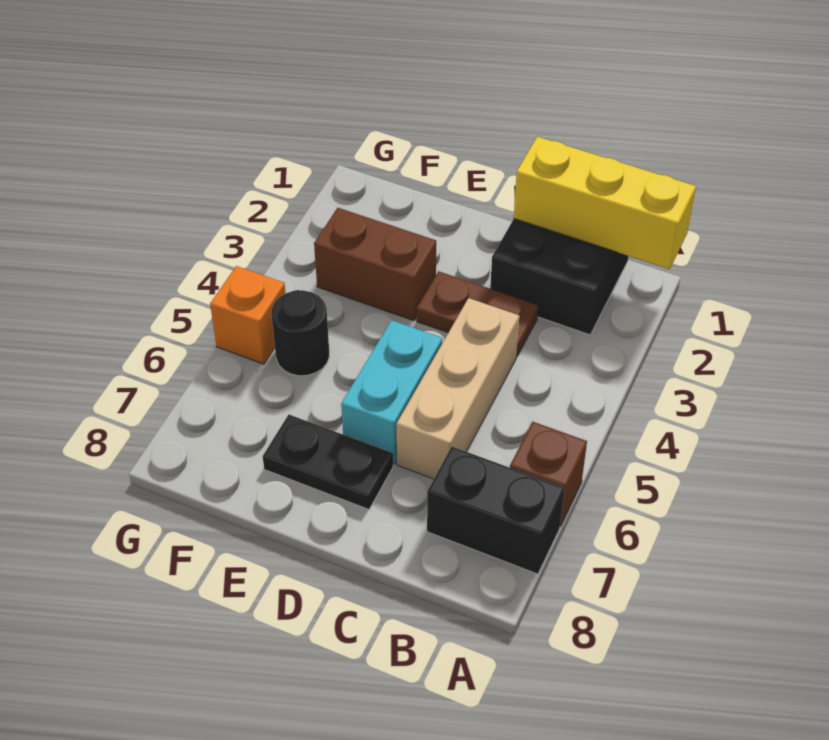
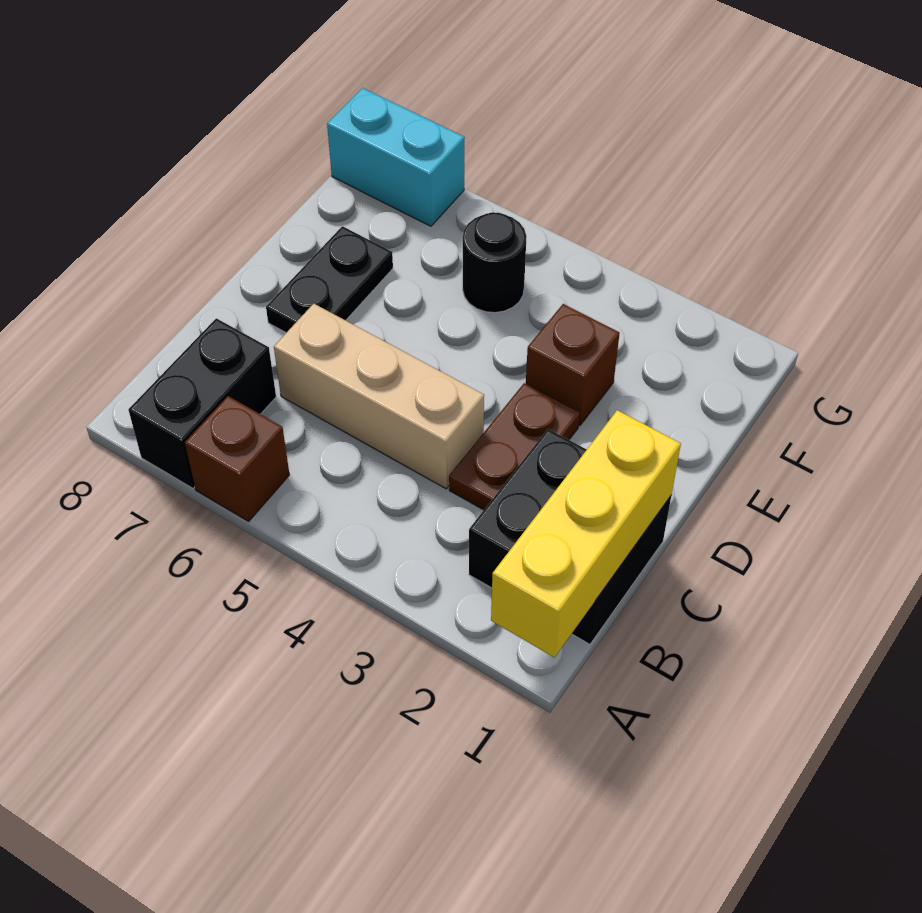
cyan brick D5:D6 level 1 -> cyan brick G7:G8 level 1
brown brick E3:F3 level 1 -> brown brick E3 level 1
orange brick G5 level 1 -> none

